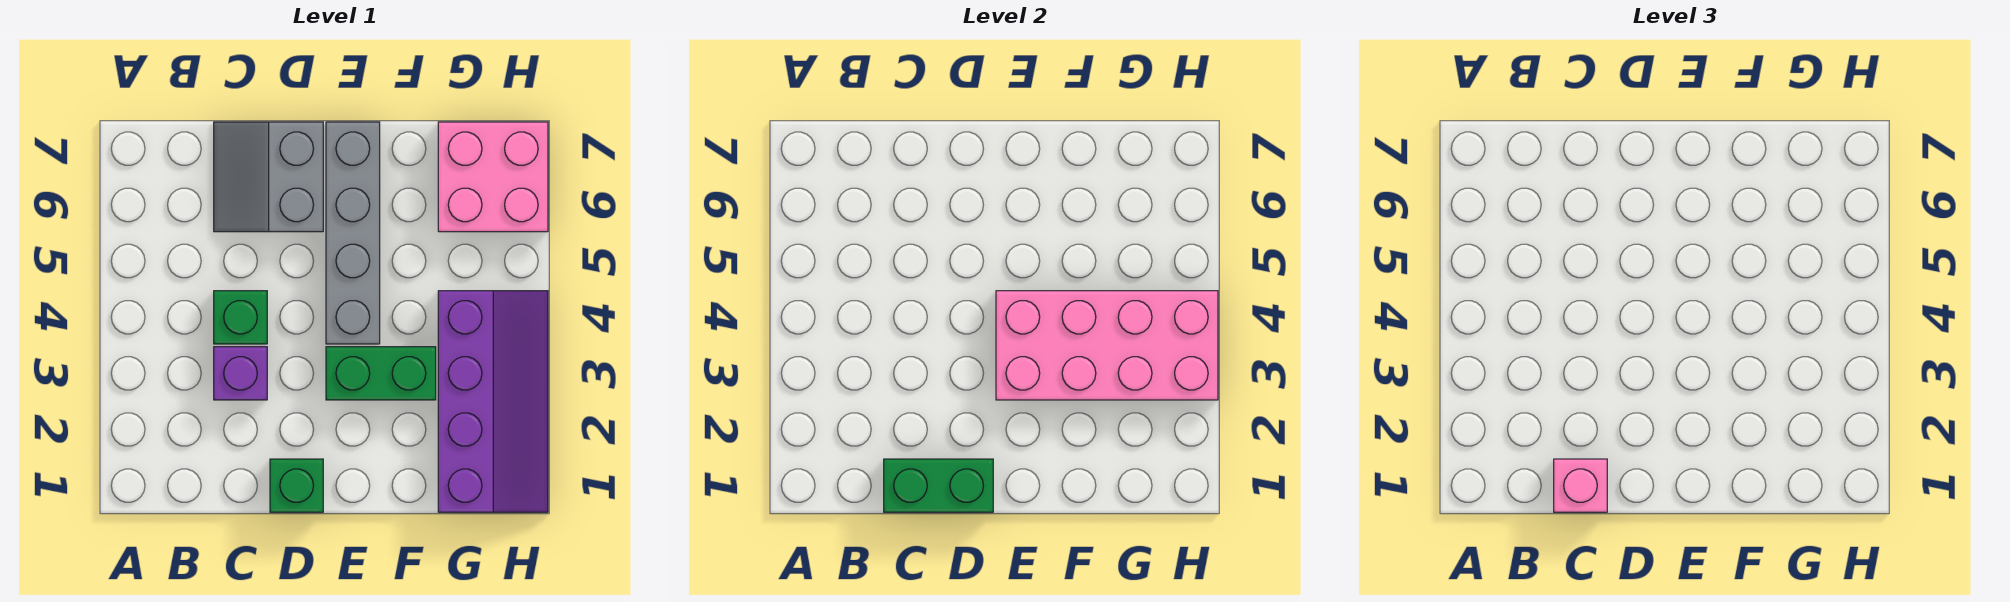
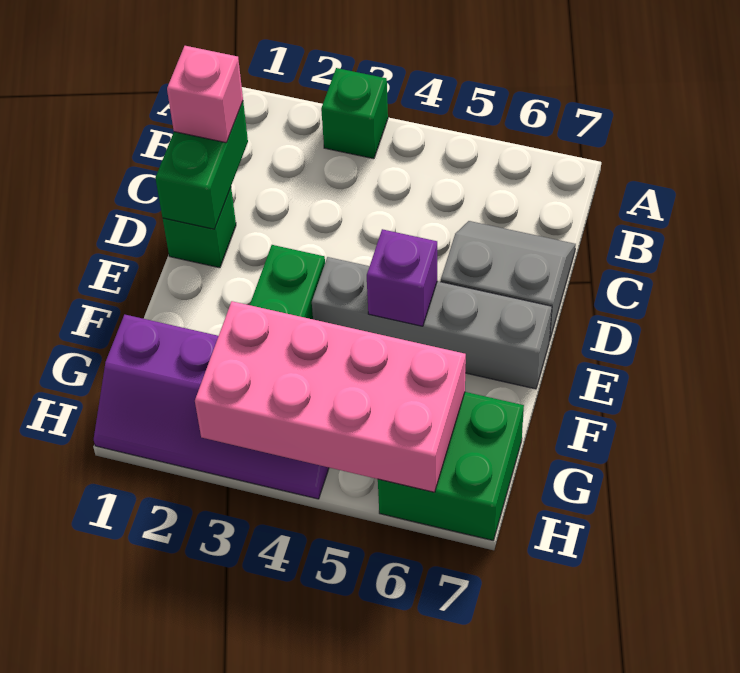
purple brick C3 level 1 -> purple brick E5 level 2
green brick C4 level 1 -> green brick A3 level 1
pink brick E3:H4 level 2 -> pink brick G3:H6 level 2
pink brick G6:H7 level 1 -> green brick G6:H7 level 1

